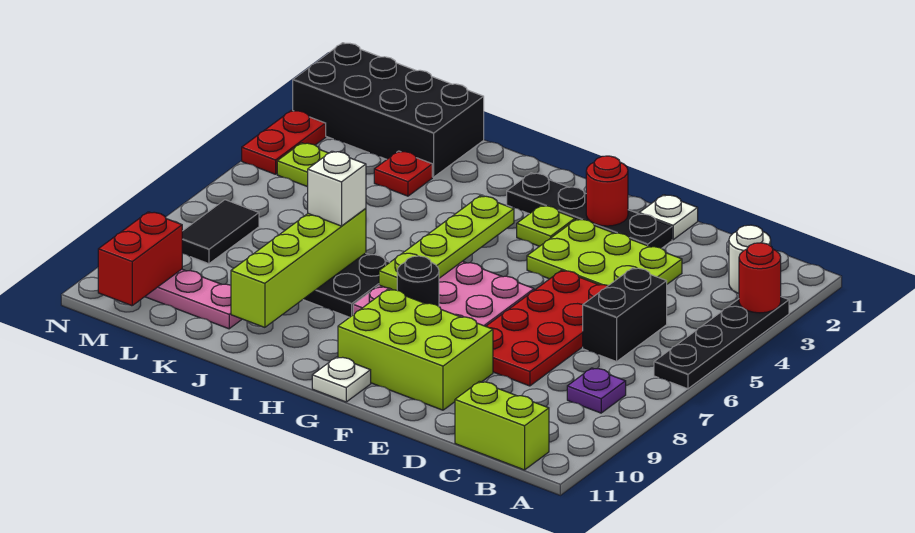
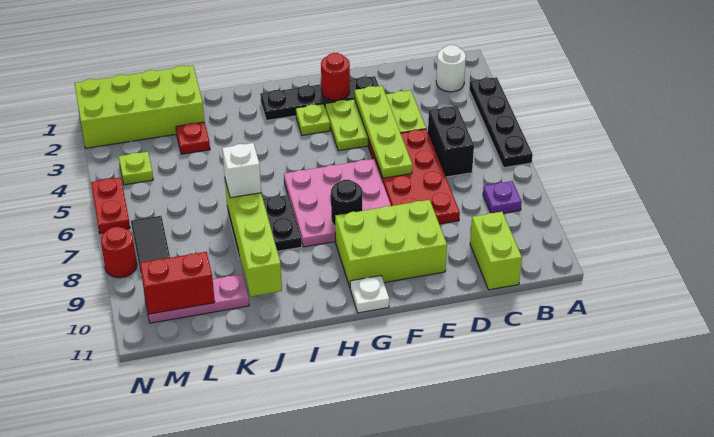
red round brick A3 level 2 -> red round brick N8 level 1
lime brick B11:C11 level 1 -> lime brick C10:C11 level 1
white plate E1 level 1 -> none
lime plate H4:H7 level 2 -> lime plate E3:E6 level 2
black brick K1:N2 level 1 -> lime brick K1:N2 level 1
red brick M10:M11 level 2 -> red brick L10:M10 level 2
red plate N3:N4 level 1 -> red plate N5:N6 level 1

